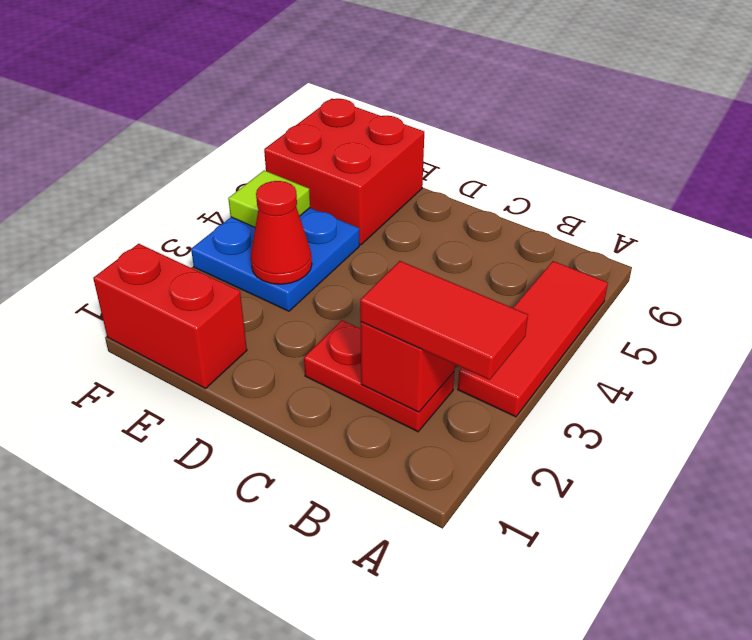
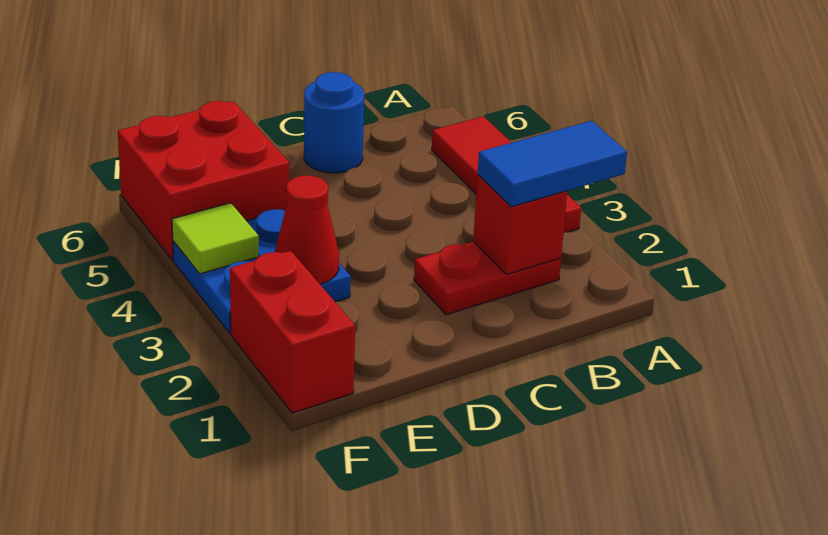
red tile A2:B2 level 3 -> blue tile A2:B2 level 3
none -> blue round brick C6 level 1
red brick E1:F1 level 1 -> red brick F1:F2 level 1

